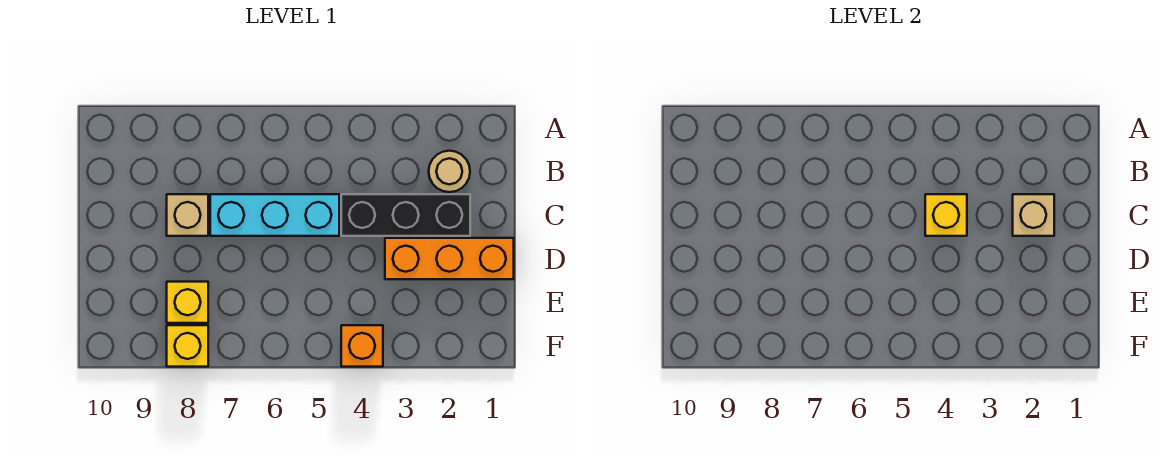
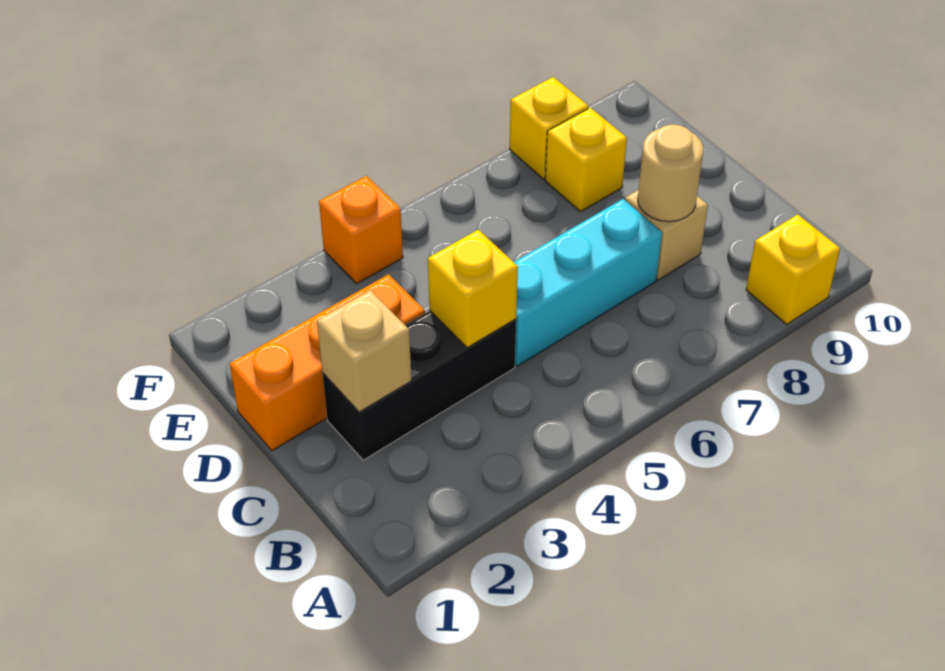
none -> yellow brick A9 level 1
tan round brick B2 level 1 -> tan round brick C8 level 2

